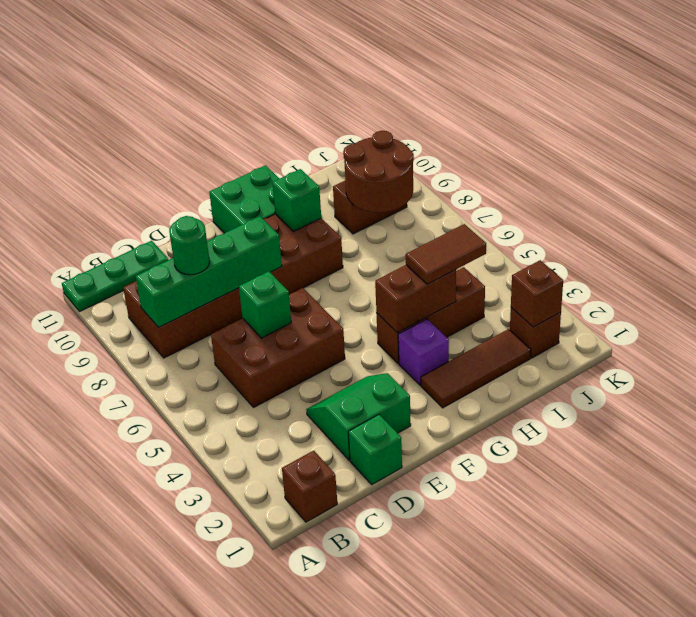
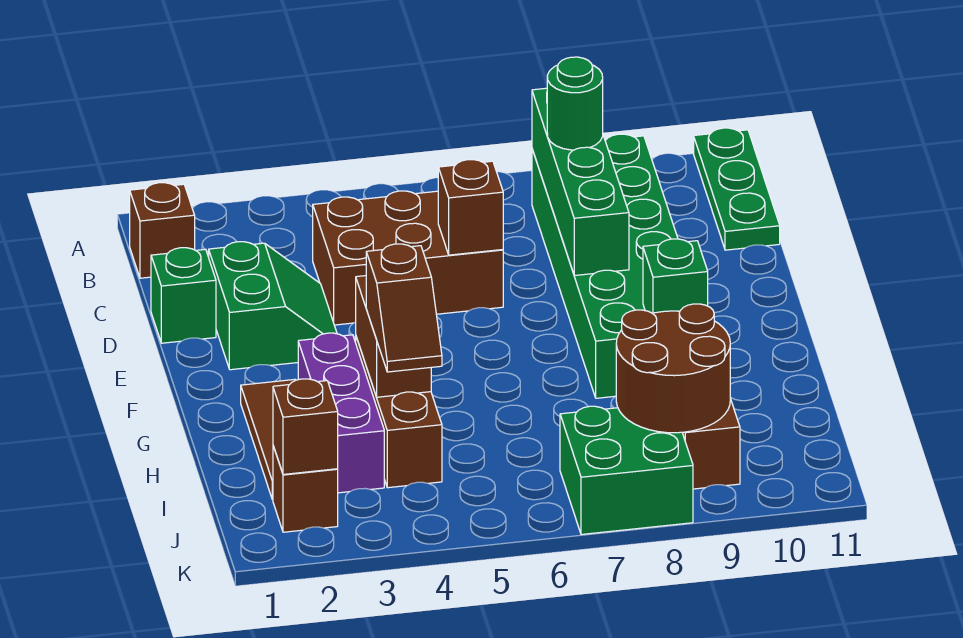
brown brick B8:G9 level 1 -> green brick B8:G9 level 1
brown brick C5:E6 level 1 -> brown brick C4:D6 level 1
green brick D6 level 2 -> brown brick D6 level 2
green brick F10:G11 level 1 -> green brick J7:K8 level 1
purple brick G3 level 1 -> purple brick G3:I3 level 1
brown tile H4:I4 level 3 -> brown slope H4:I4 level 3 top H

